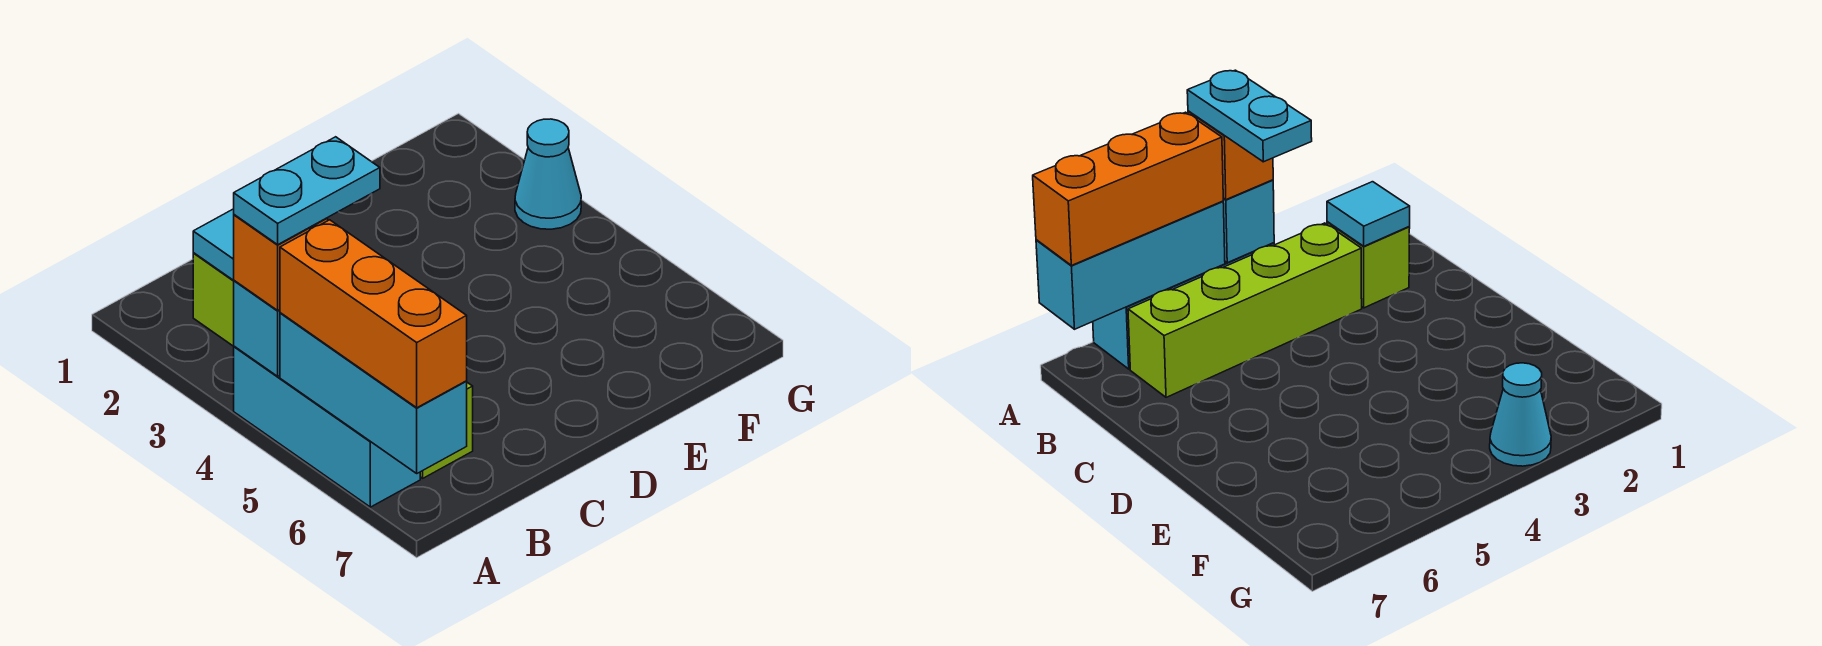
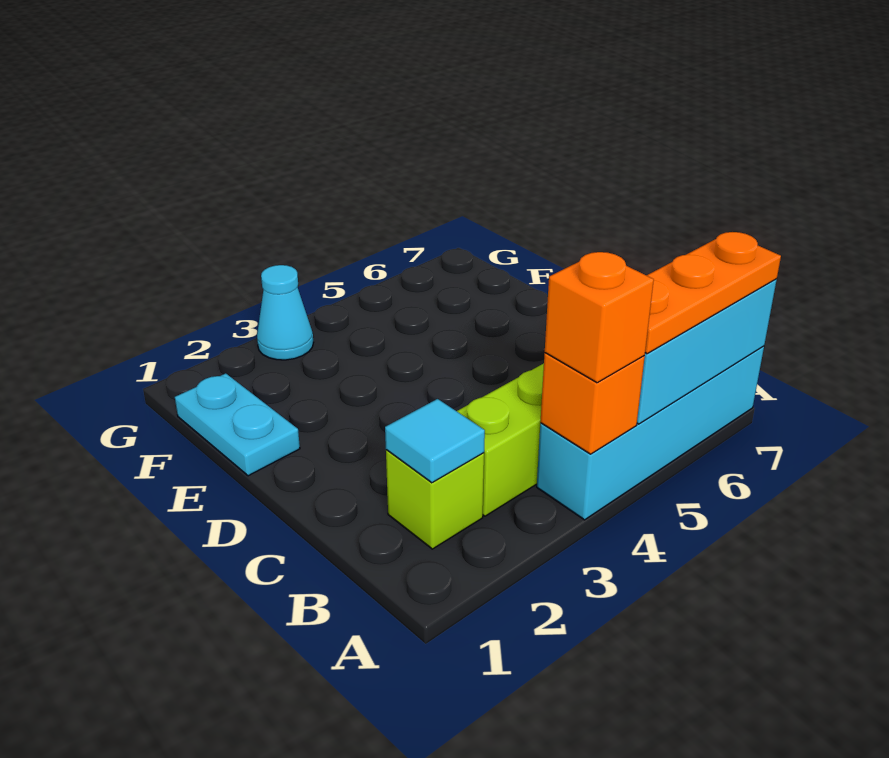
cyan brick A4:A6 level 1 -> cyan brick A4:A7 level 1
cyan brick A4 level 2 -> orange brick A4 level 2
cyan plate A4:B4 level 4 -> cyan plate E1:F1 level 1
orange brick A5:A7 level 3 -> orange plate A5:A7 level 3

